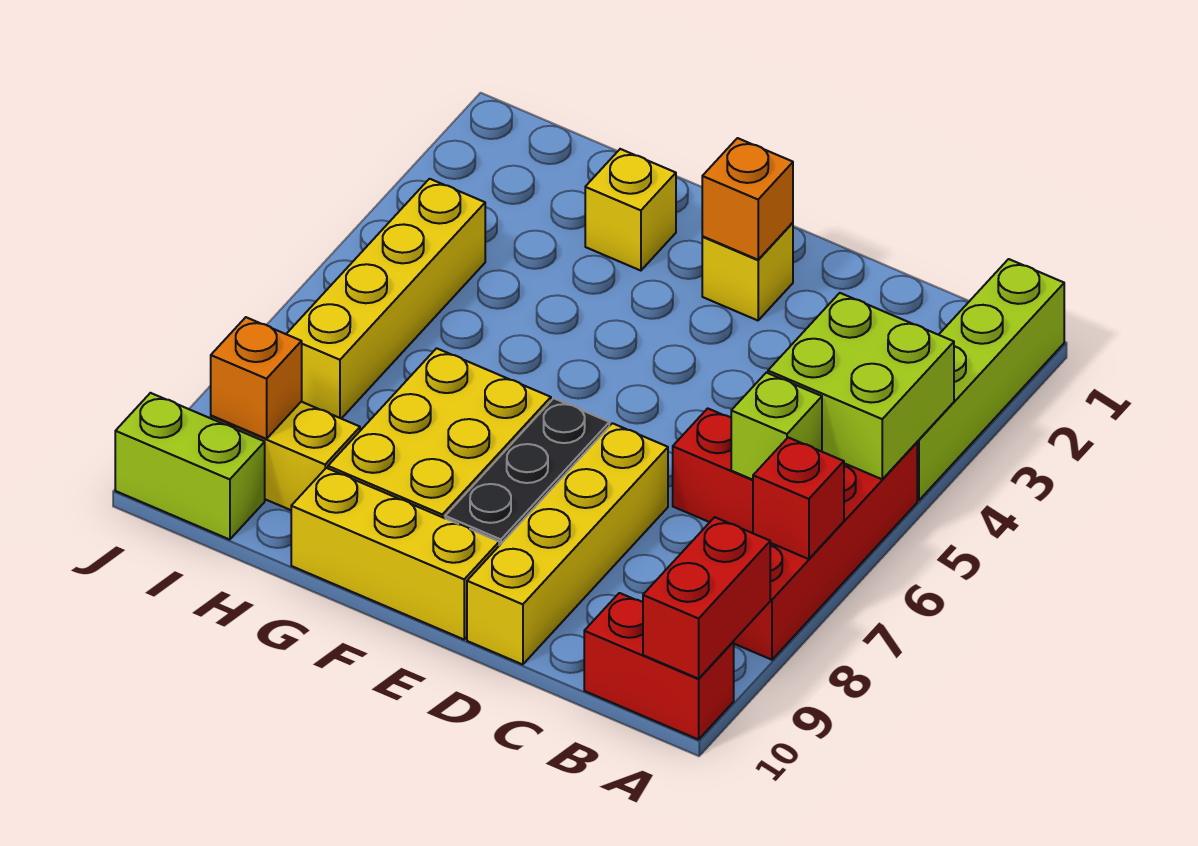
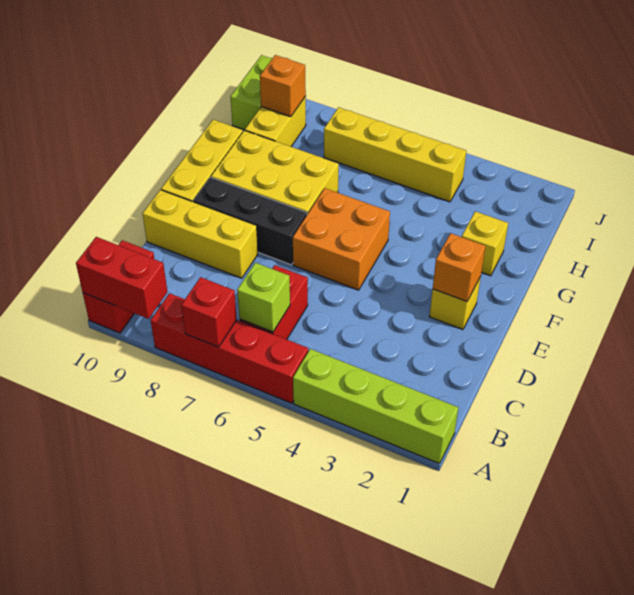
lime brick A4:B5 level 2 -> none
yellow brick D7:D10 level 1 -> yellow brick D8:D10 level 1
none -> orange brick E5:F6 level 1

